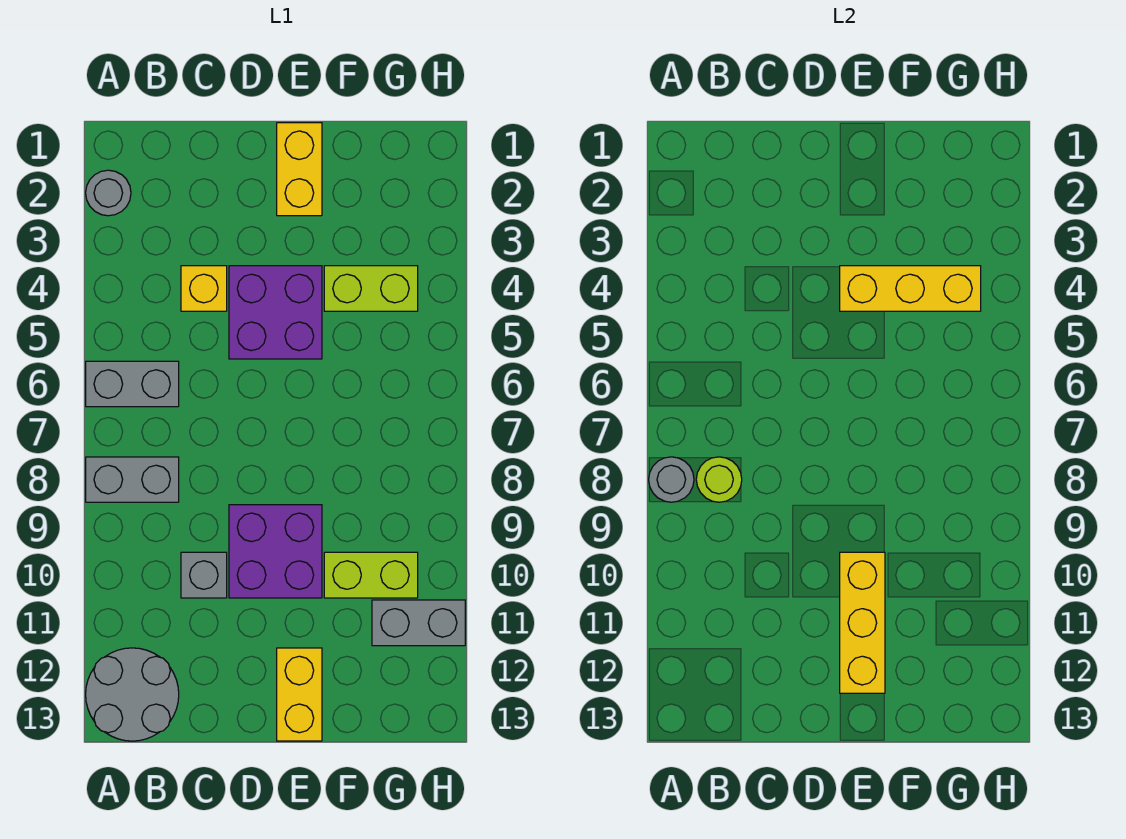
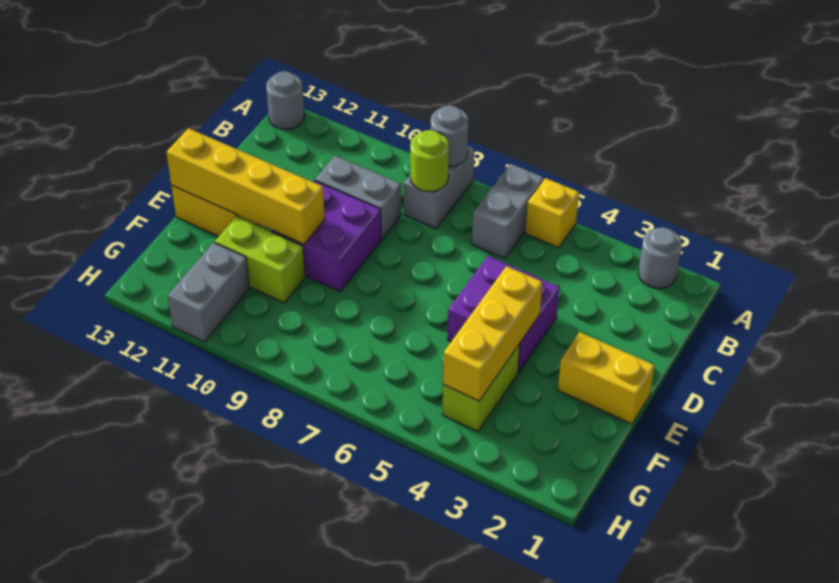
grey round brick A12:B13 level 1 -> grey round brick A13 level 1
yellow brick C4 level 1 -> yellow brick A5 level 1
grey brick C10 level 1 -> grey brick C9:C10 level 1
yellow brick E10:E12 level 2 -> yellow brick E10:E13 level 2
lime brick F10:G10 level 1 -> lime brick F10:F11 level 1

